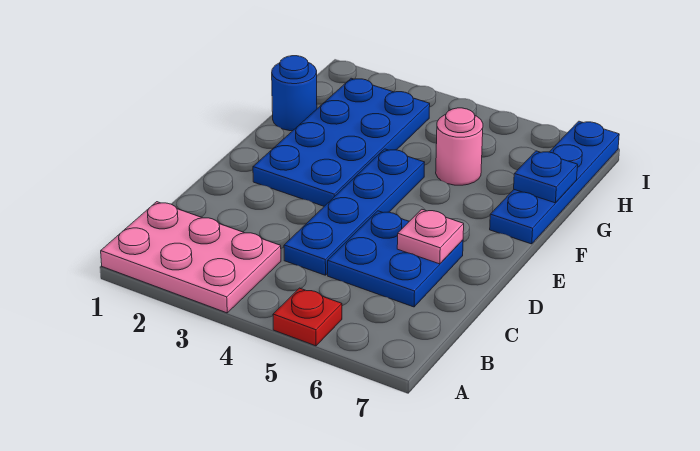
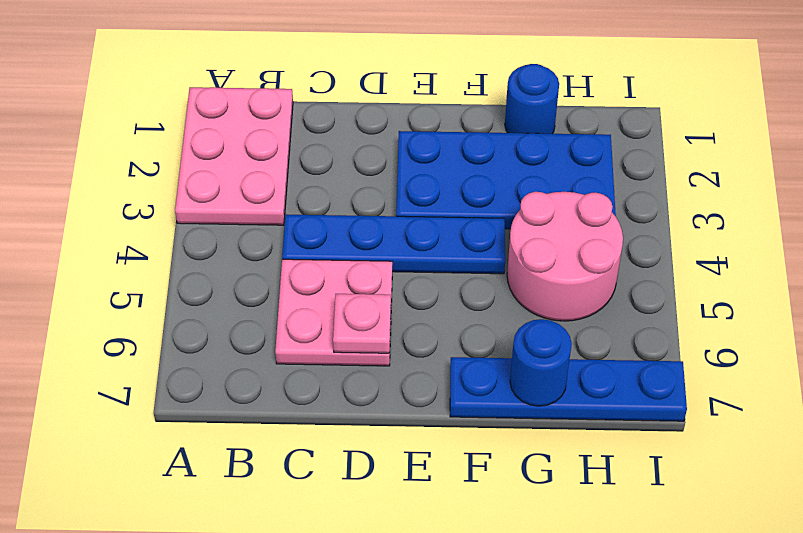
red plate A5 level 1 -> none
blue plate C5:D6 level 1 -> pink plate C5:D6 level 1
pink round brick G5 level 1 -> pink round brick G4:H5 level 1
blue plate G7 level 2 -> blue round brick G7 level 2

